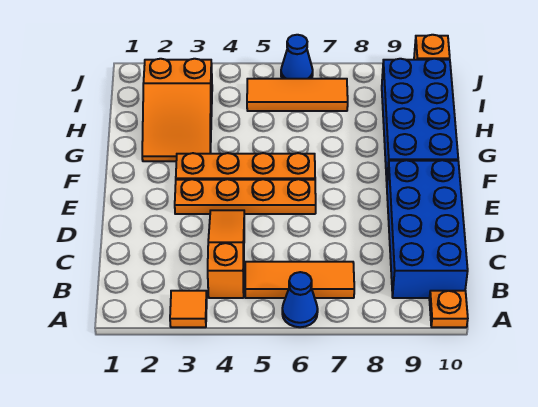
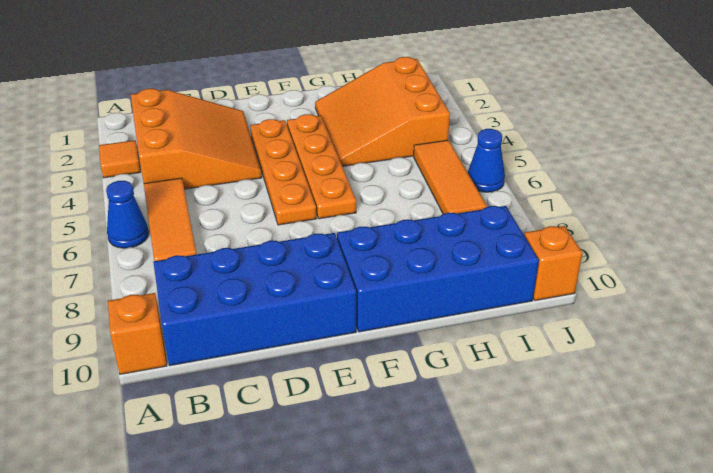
orange plate A10 level 1 -> orange brick A10 level 1
orange slope B4:D4 level 1 top B -> orange slope B2:D4 level 1 top B
orange slope G2:I3 level 1 top I -> orange slope G2:I4 level 1 top I

